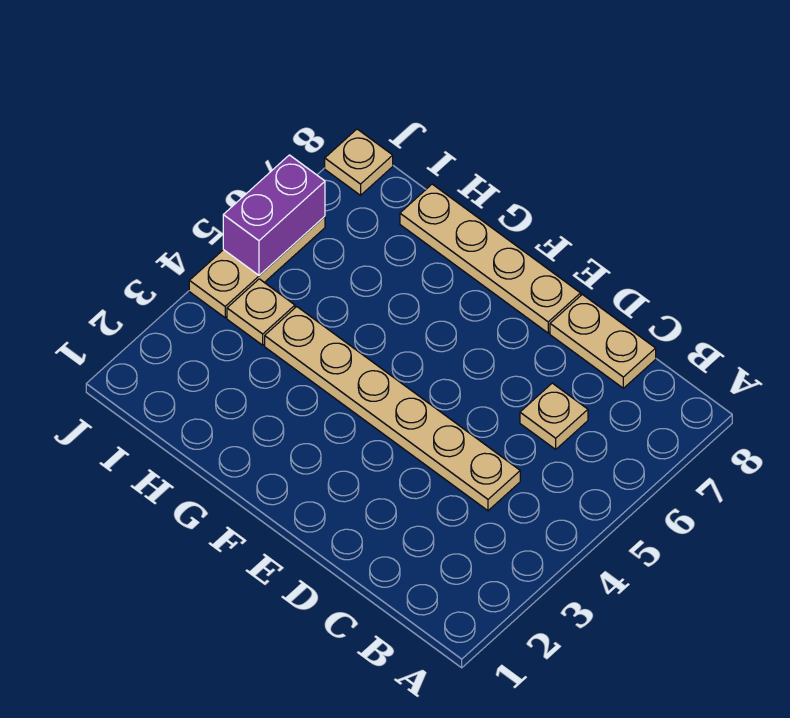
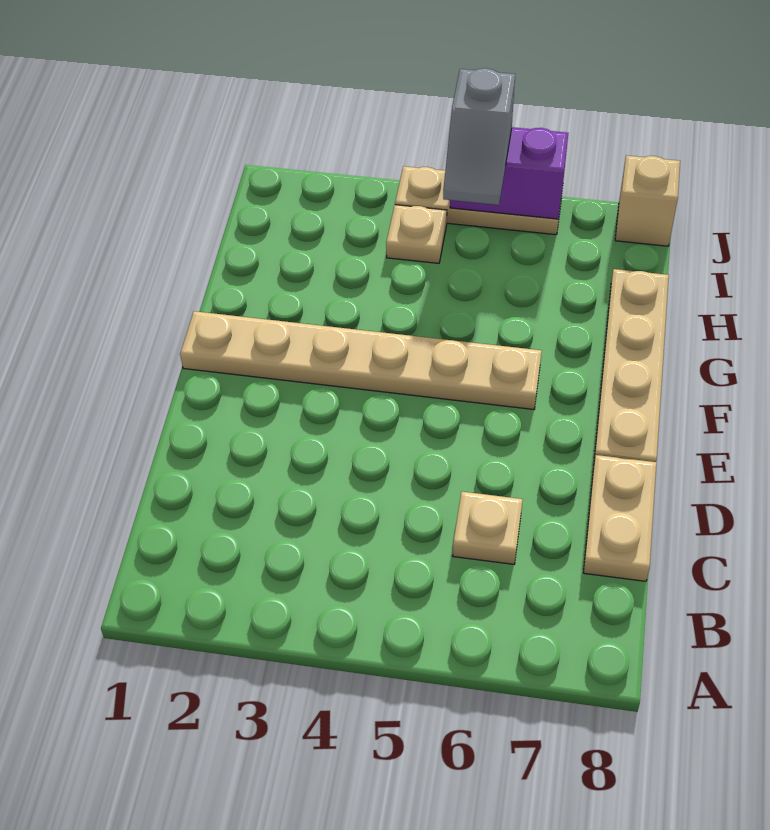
tan plate C4:H4 level 1 -> tan plate F1:F6 level 1
none -> grey slope I5:J5 level 3 top J
tan plate J8 level 1 -> tan brick J8 level 1

